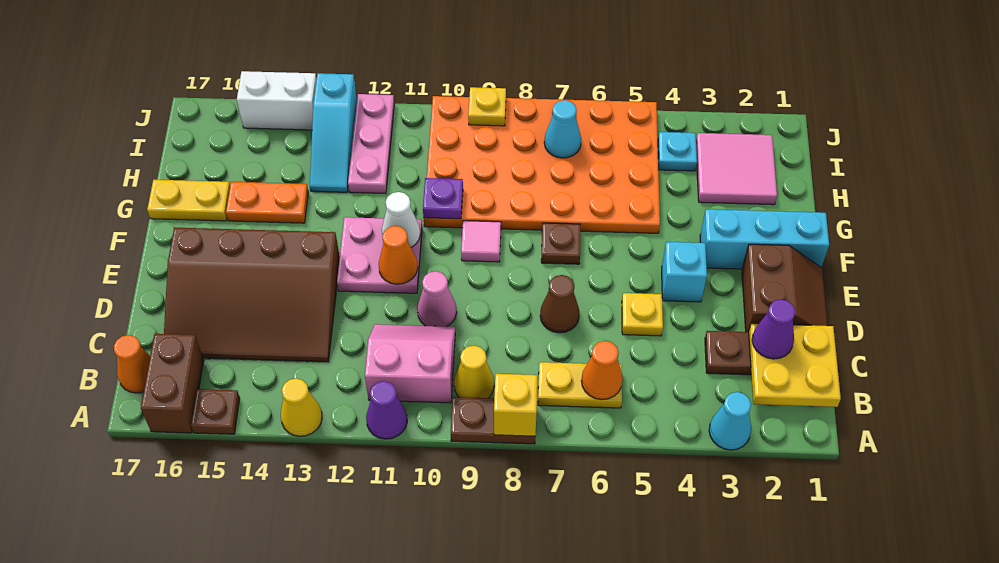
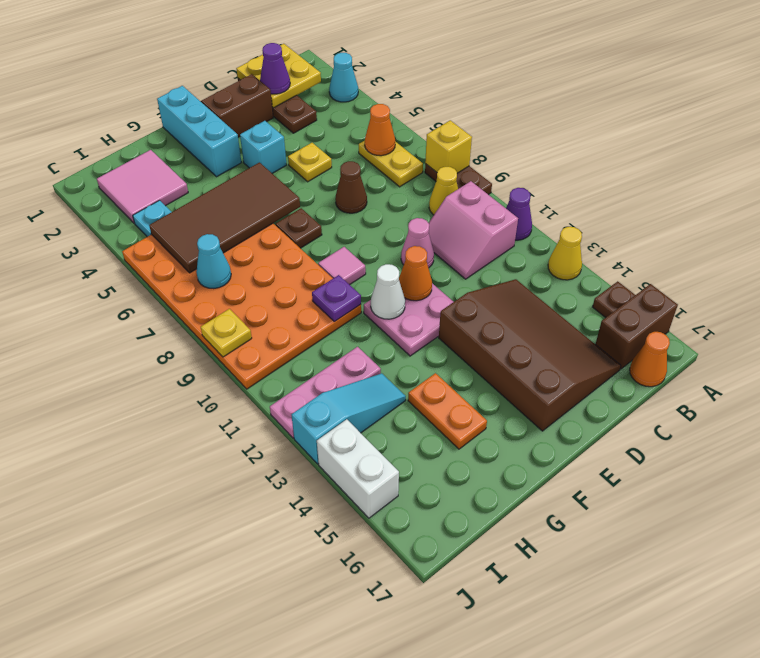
none -> brown tile F5:I6 level 2
yellow plate G16:G17 level 1 -> none

